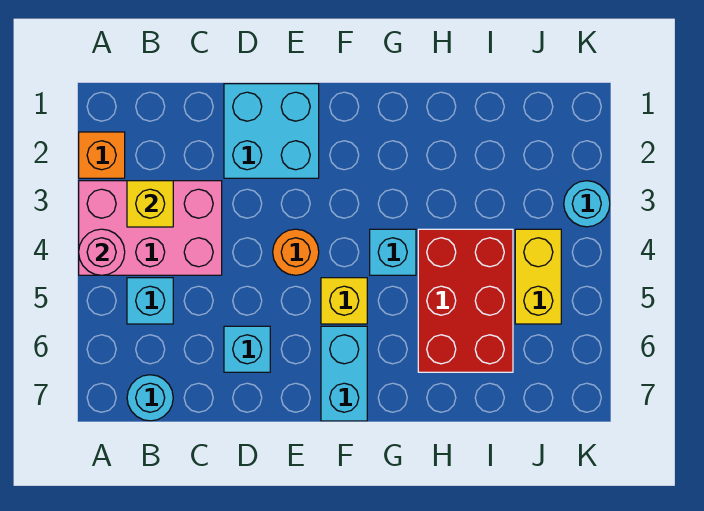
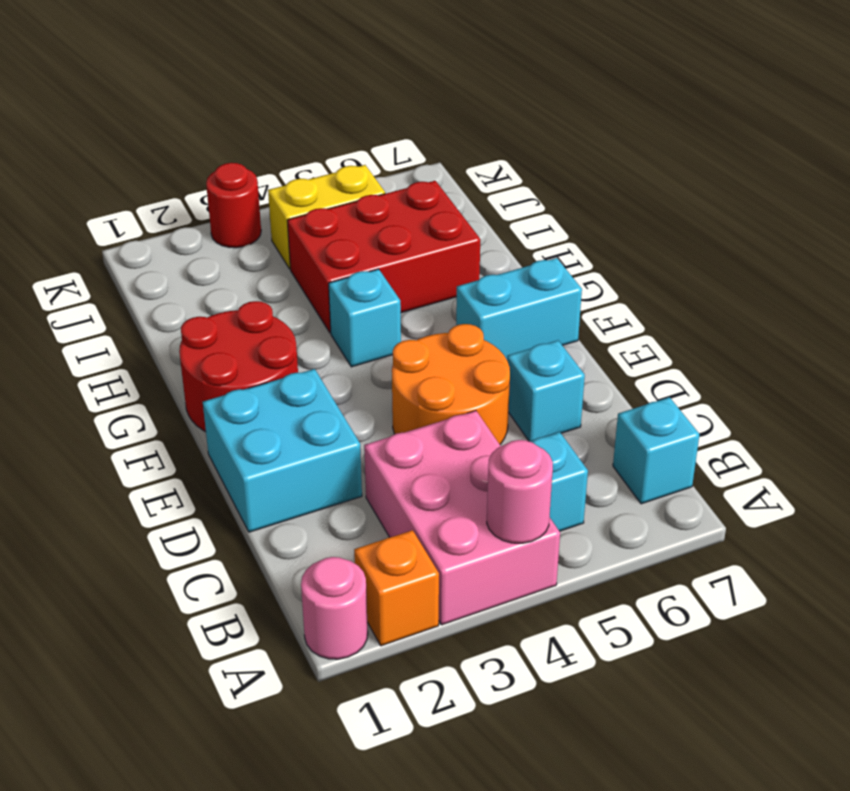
none -> pink round brick A1 level 1
yellow brick B3 level 2 -> none
cyan round brick B7 level 1 -> cyan brick B7 level 1
orange round brick E4 level 1 -> orange round brick D4:E5 level 1
none -> red round brick F1:G2 level 1
yellow brick F5 level 1 -> none
cyan round brick K3 level 1 -> red round brick K3 level 1

